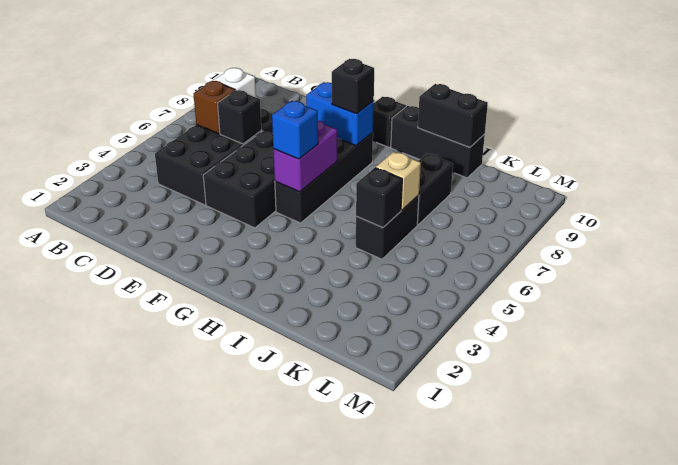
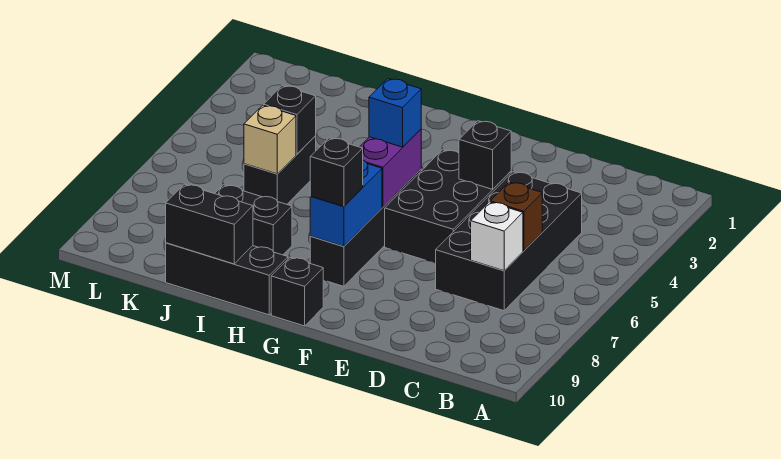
black brick D6 level 2 -> black brick E4 level 2
blue brick F8:G8 level 2 -> blue brick G7:G8 level 2
black brick J7:J8 level 1 -> black brick I8:J8 level 1

